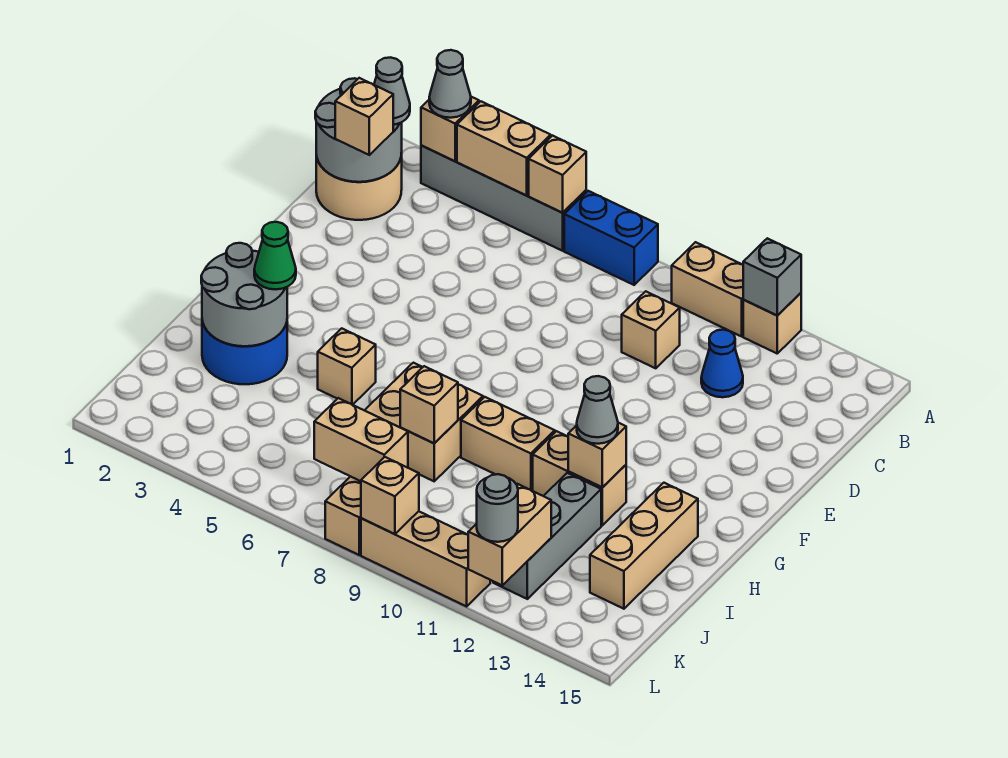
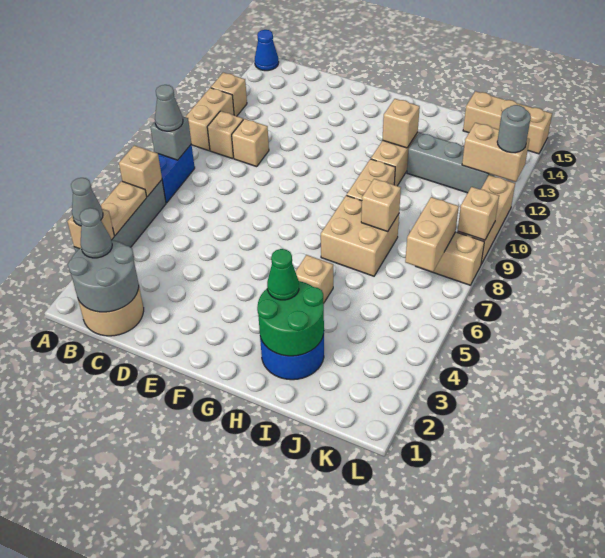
tan brick A4:A5 level 2 -> tan plate A4:A5 level 2
grey brick A12 level 2 -> grey brick A8 level 2
tan brick C2 level 3 -> tan brick B10 level 1
blue cone C12 level 1 -> blue cone A15 level 1
grey round brick H2:I3 level 2 -> green round brick H2:I3 level 2
grey cone H12 level 3 -> grey cone A8 level 3
tan brick H14:J14 level 1 -> tan brick J15:L15 level 1

